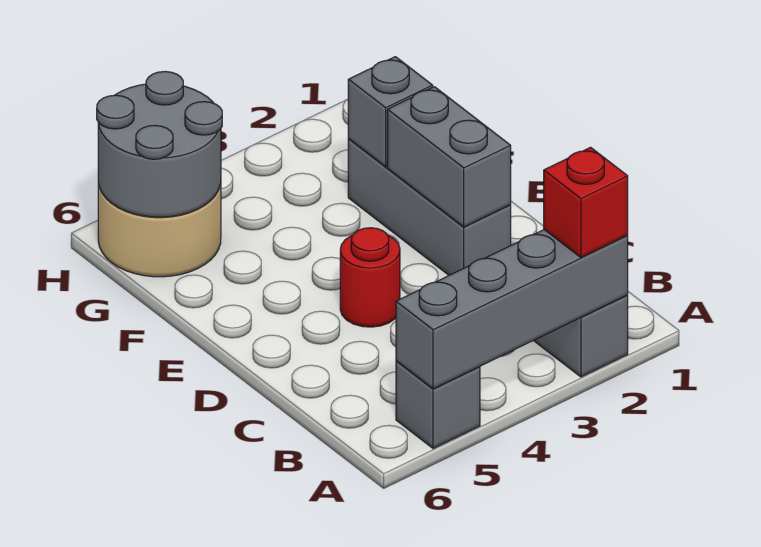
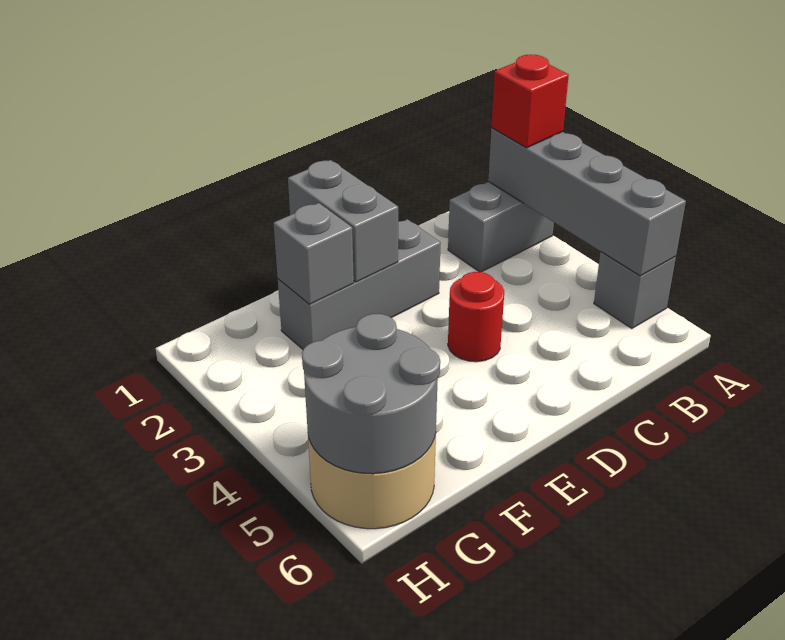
grey brick D2:E2 level 2 -> grey brick E1:E2 level 2

